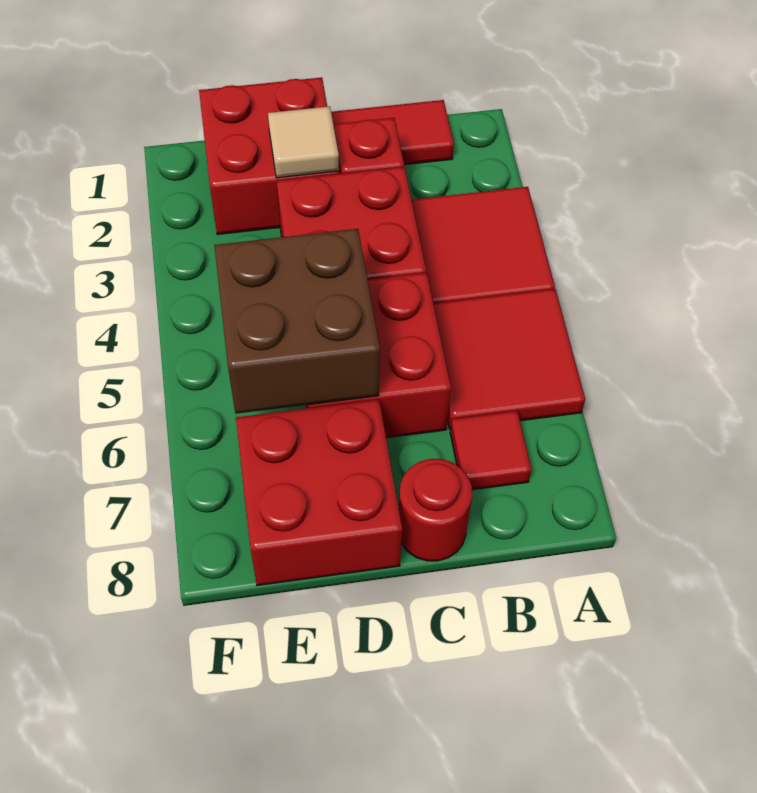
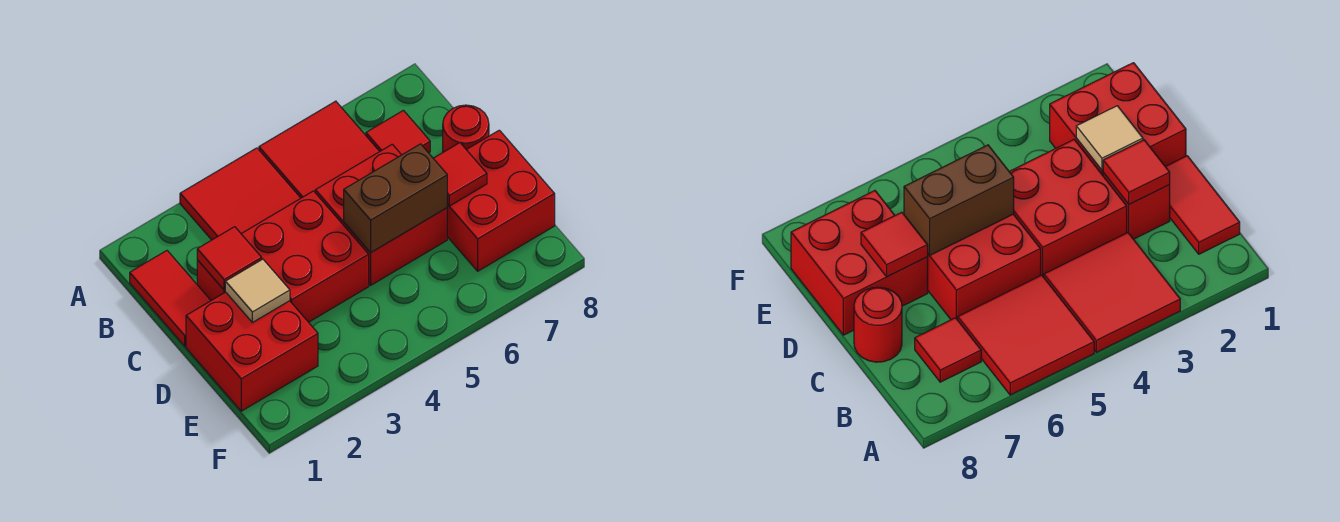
none -> red tile C2 level 2
brown brick D5:E6 level 2 -> brown brick D5:D6 level 2
none -> red tile D7 level 2

